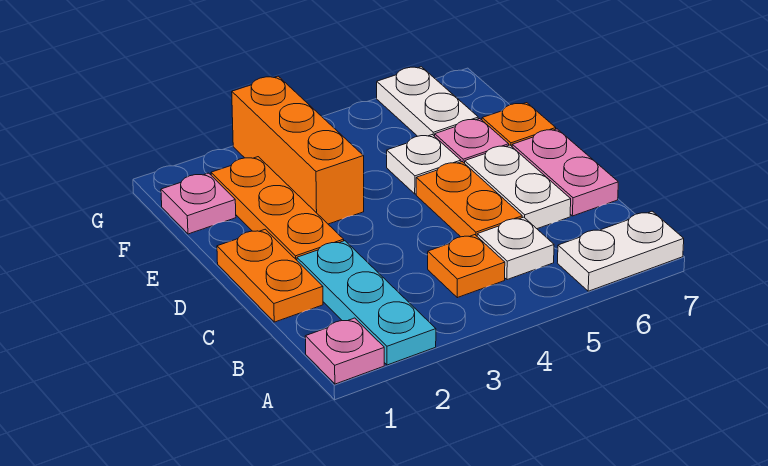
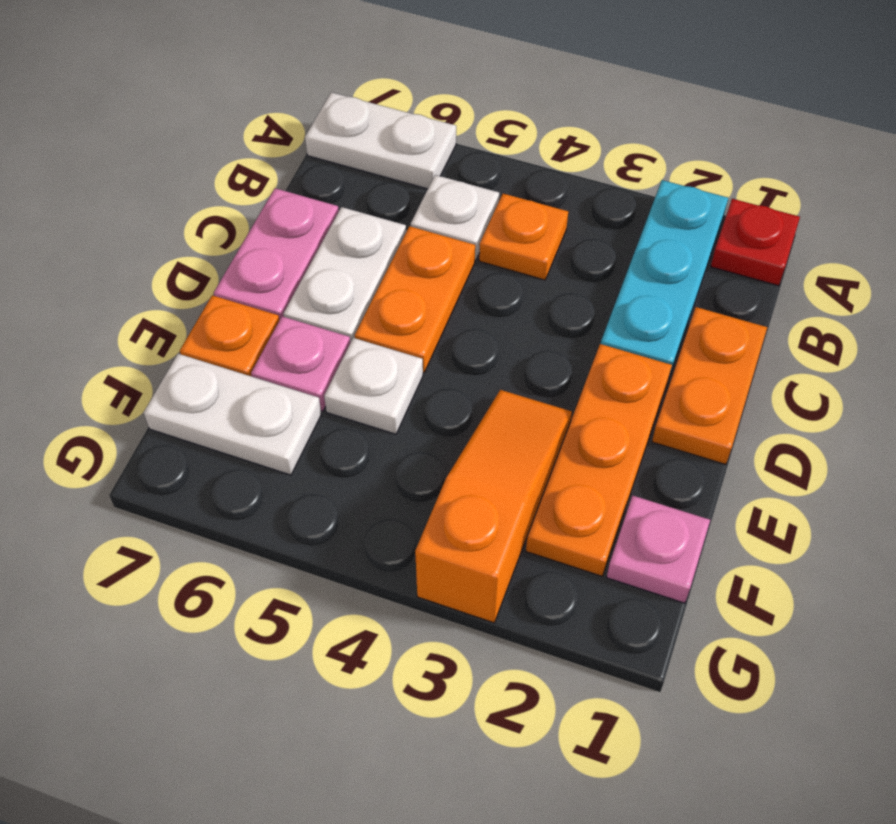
pink plate A1 level 1 -> red plate A1 level 1
orange brick E3:G3 level 1 -> orange slope E3:G3 level 1 top G
white plate F6:G6 level 1 -> white plate F6:F7 level 1

